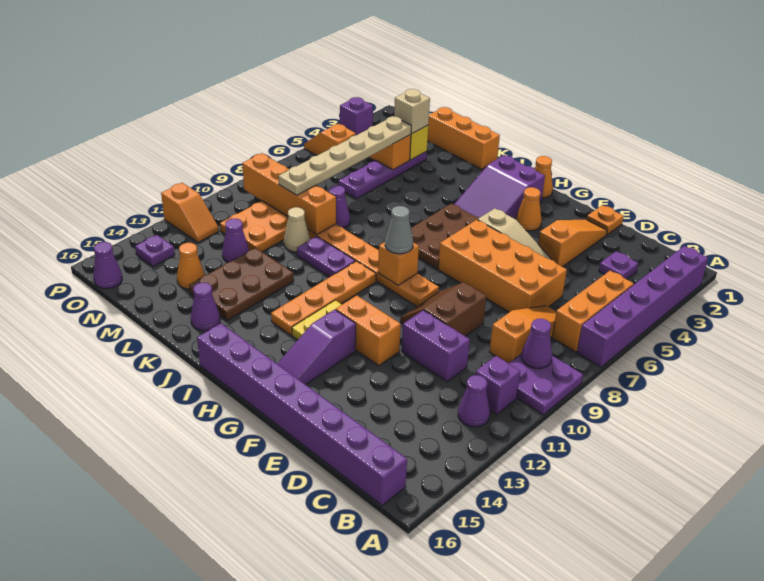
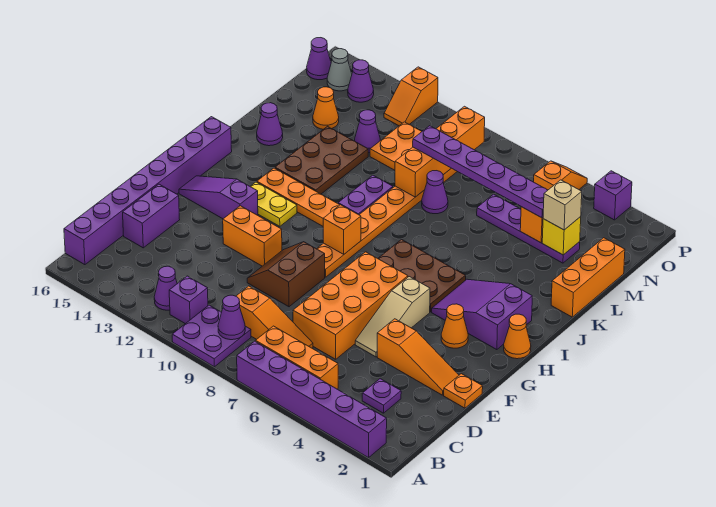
purple brick D11:E11 level 1 -> purple brick D15:E15 level 1
brown slope E9:F10 level 1 top E -> brown slope E9:F10 level 1 top 9
orange brick F12:G12 level 1 -> orange brick F11:F12 level 1
grey cone H9 level 3 -> grey cone O15 level 1
brown plate K12:L14 level 1 -> brown plate J12:L13 level 1
tan cone L10 level 1 -> none
tan plate M4:M9 level 3 -> purple plate M4:M9 level 3
purple plate O14 level 1 -> purple cone O14 level 1

